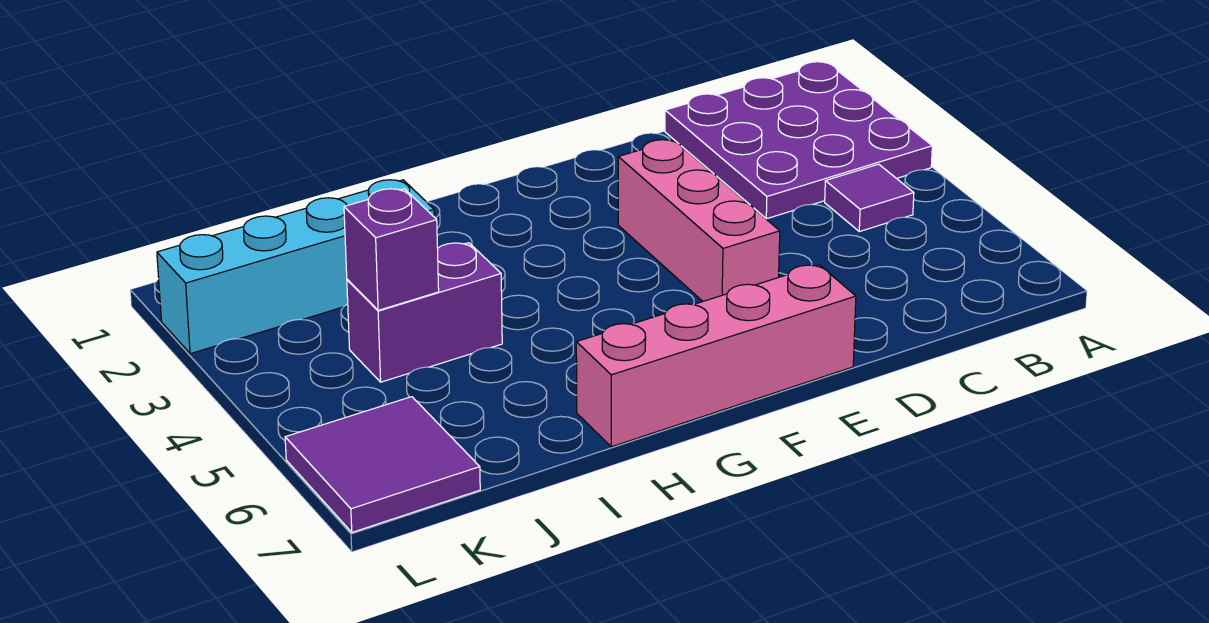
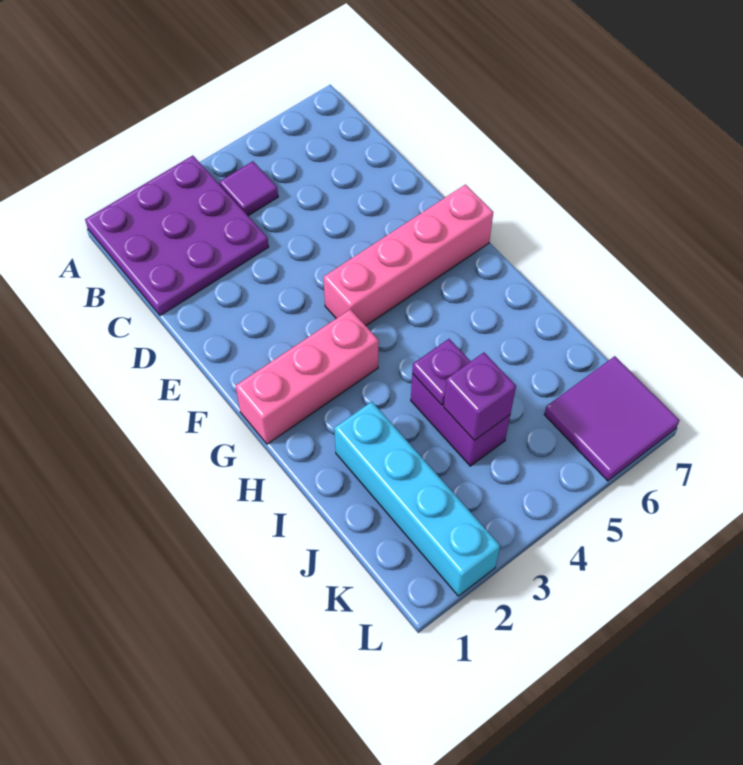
pink brick E3:E5 level 1 -> pink brick G1:G3 level 1
pink brick E7:H7 level 1 -> pink brick F4:F7 level 1
none -> purple plate I4 level 2

